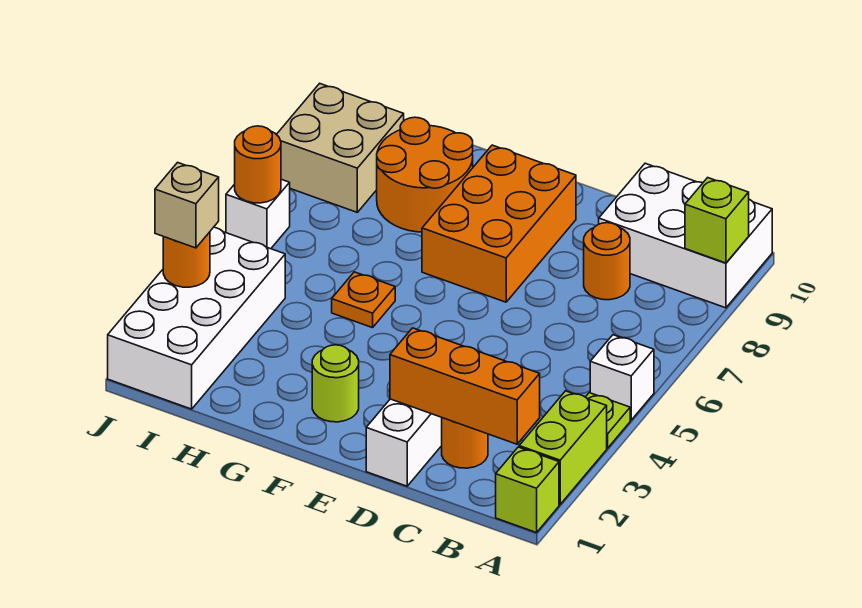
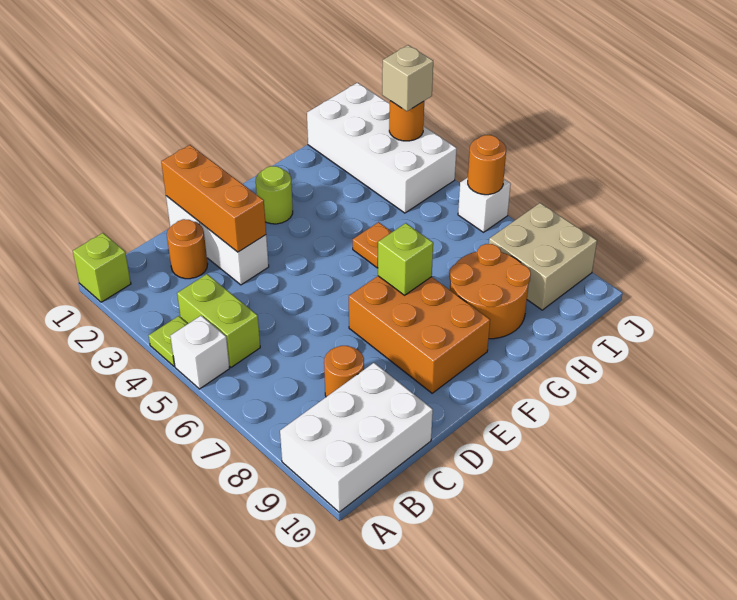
lime brick A2:A3 level 1 -> lime brick B4:B5 level 1
lime brick A9 level 2 -> lime brick F7 level 2
orange brick B2:D2 level 2 -> orange brick D1:D3 level 2

